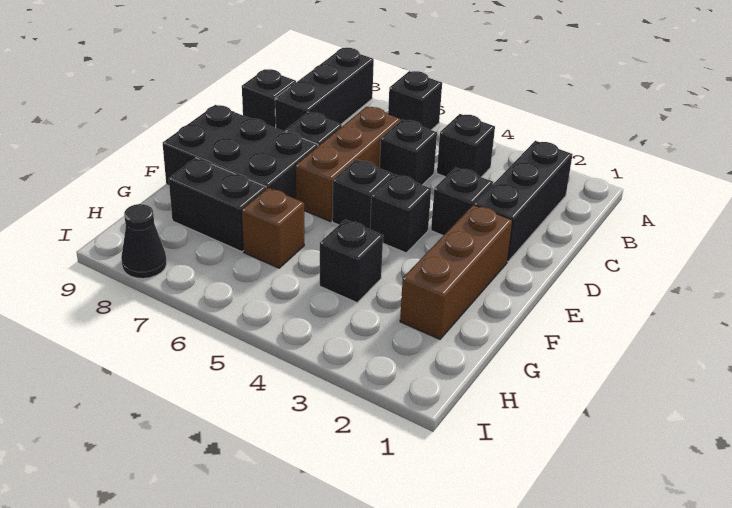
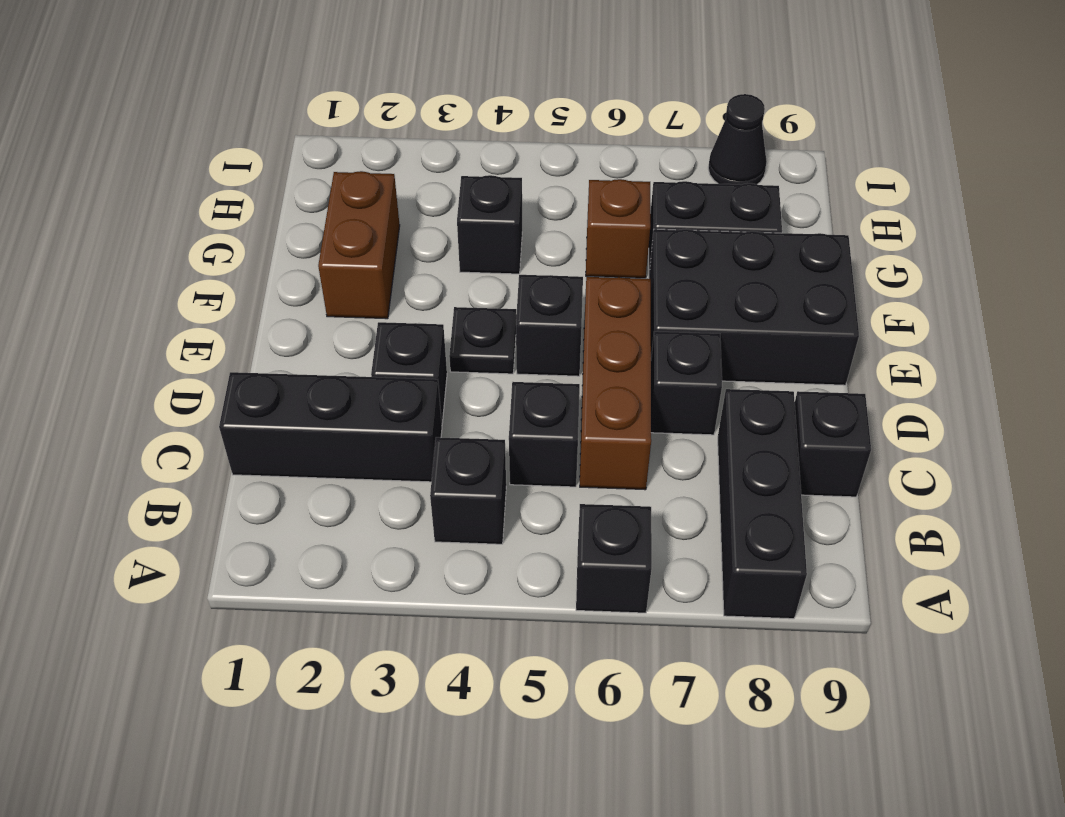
black brick B2:D2 level 1 -> black brick C1:C3 level 1
brown brick E2:G2 level 1 -> brown brick F2:G2 level 1
black brick E4 level 1 -> black plate E4 level 1

